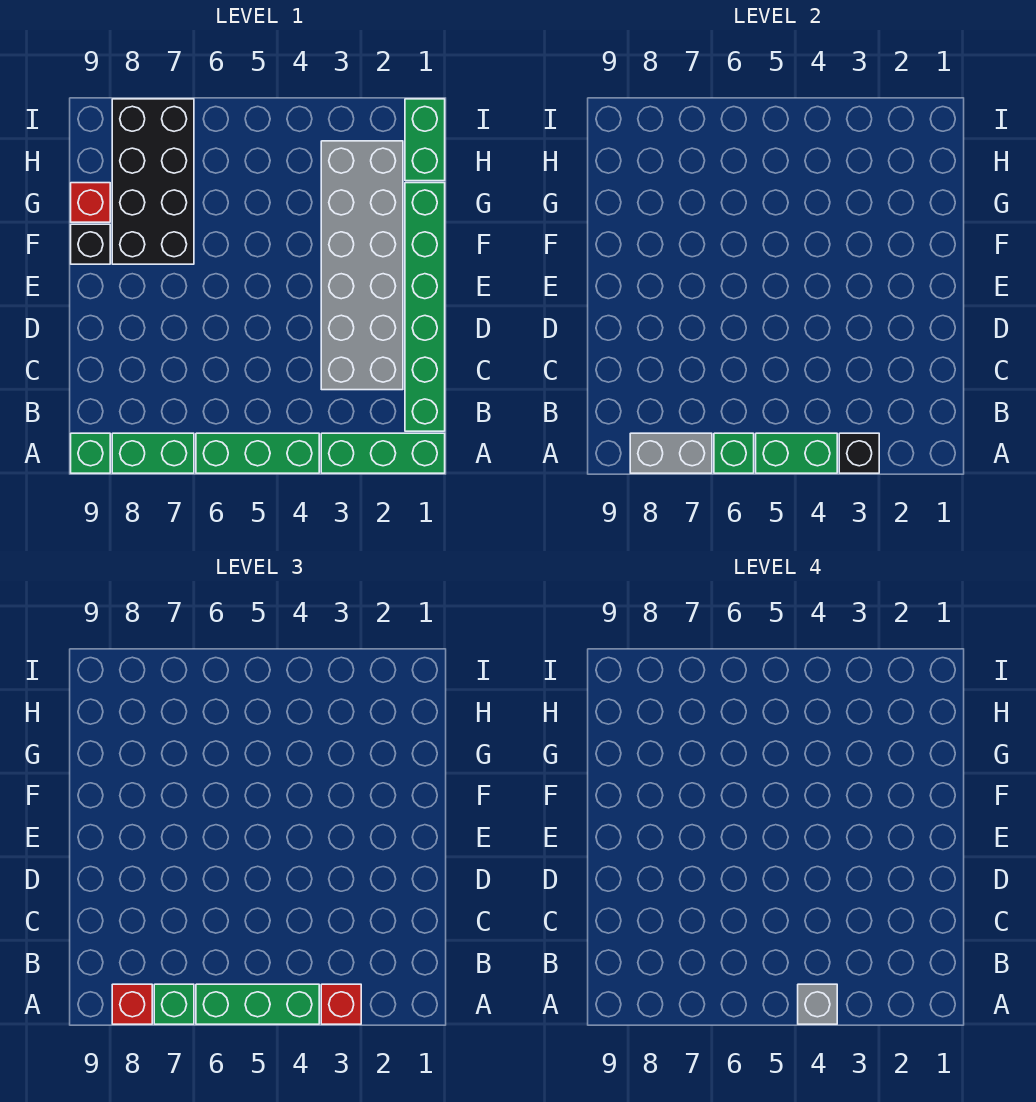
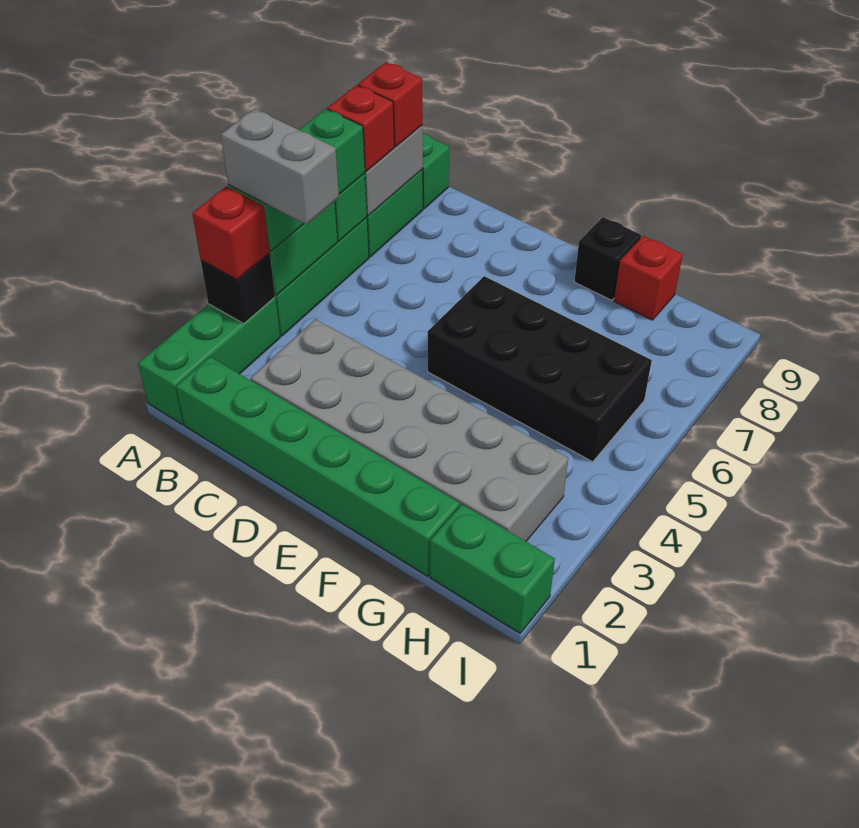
grey brick A4 level 4 -> grey brick A4:B4 level 4
green brick A7 level 3 -> red brick A7 level 3
black brick F7:I8 level 1 -> black brick E5:H6 level 1

